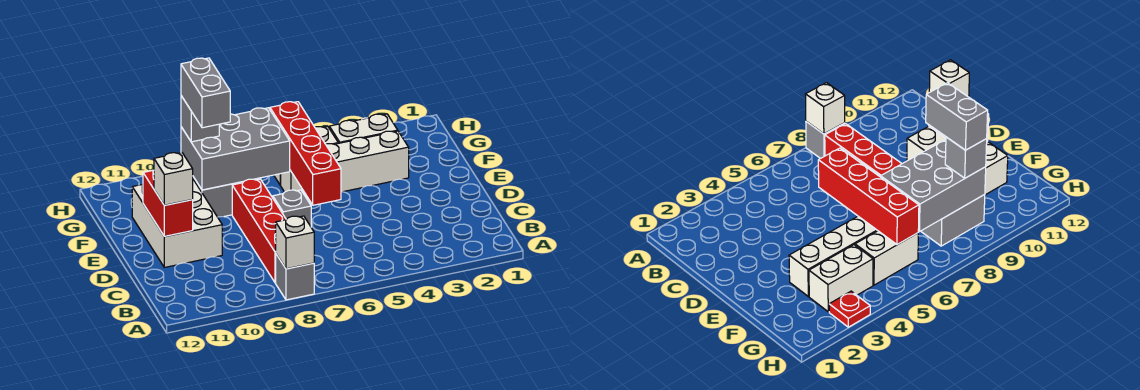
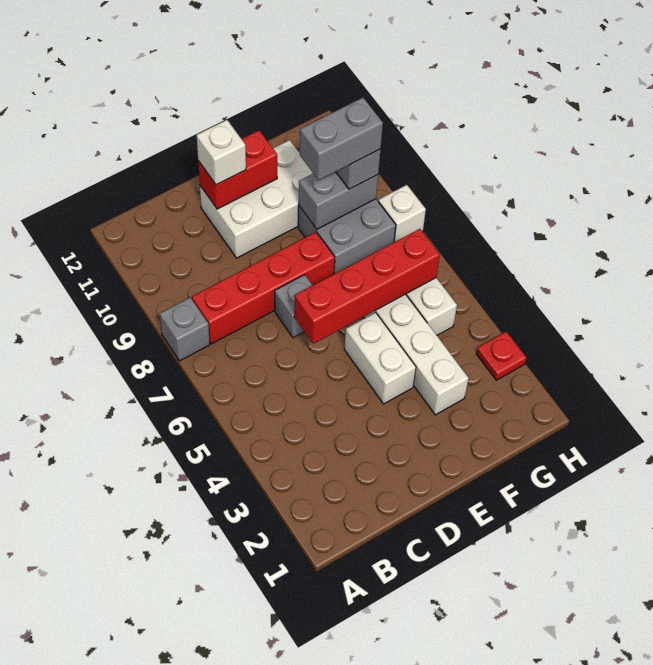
white brick A8 level 2 -> white brick H8 level 1
grey brick F7:G9 level 2 -> grey brick F9:G9 level 2
white brick G3:G4 level 1 -> white brick E4:E5 level 1

